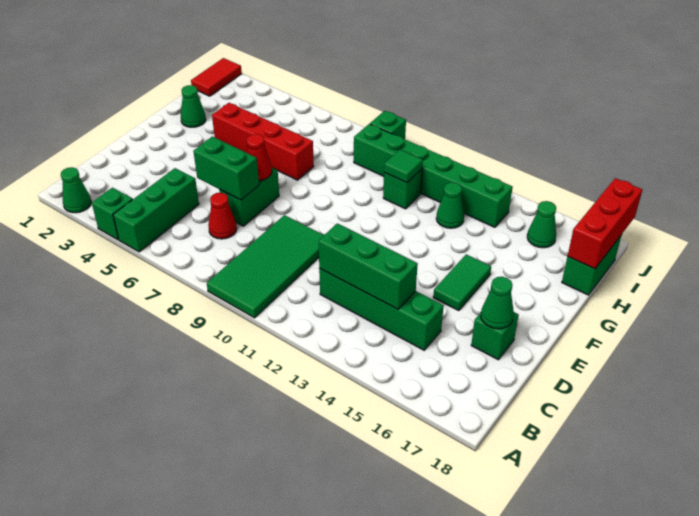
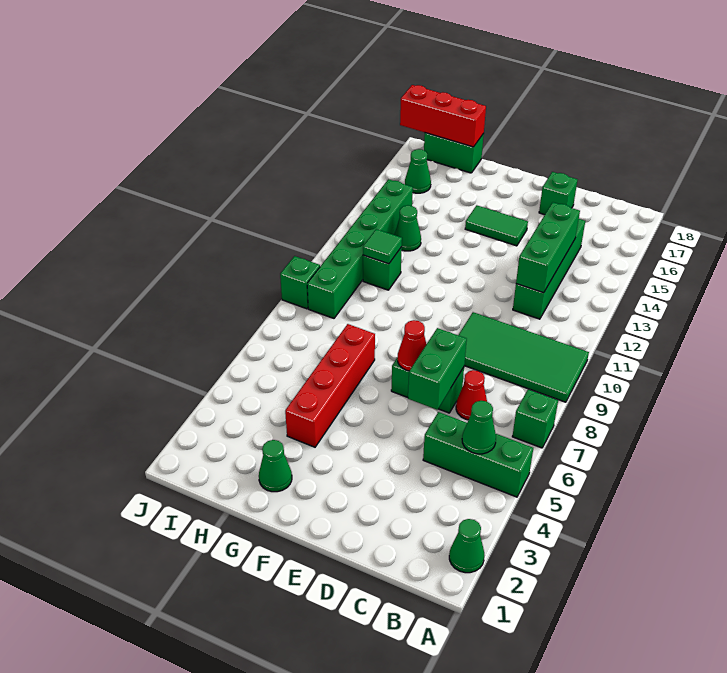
green brick A4 level 1 -> green brick A7 level 1
green cone D17 level 2 -> green cone B5 level 2
red tile I1:J1 level 1 -> none

